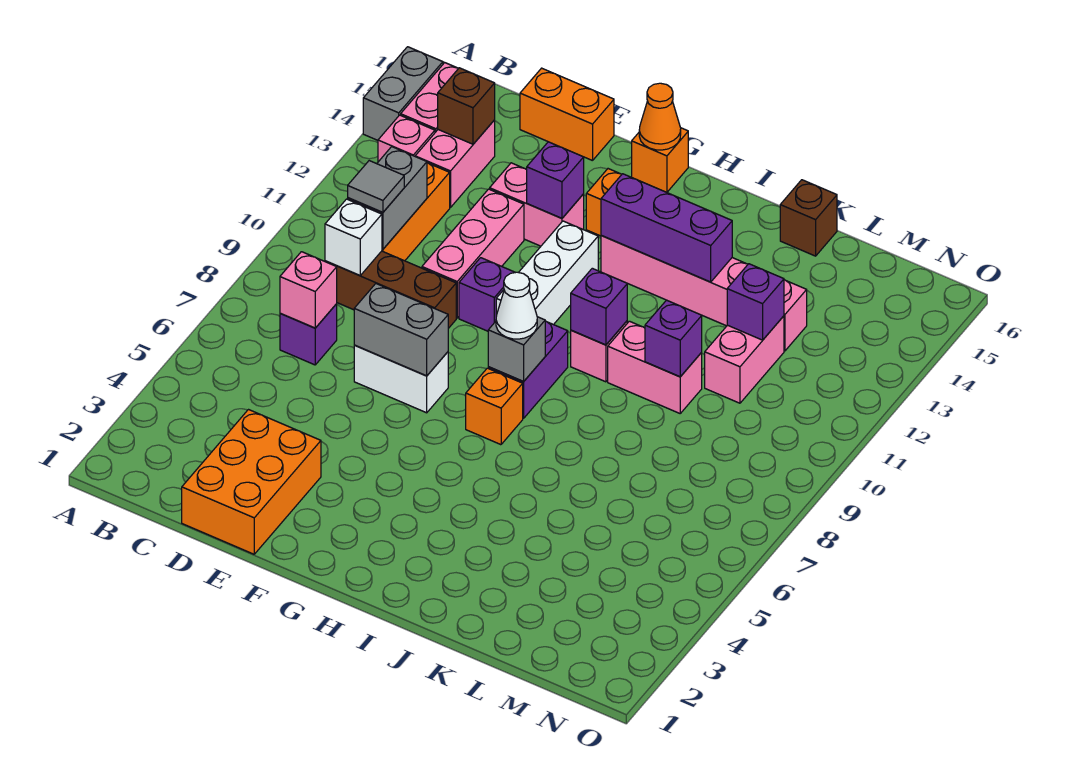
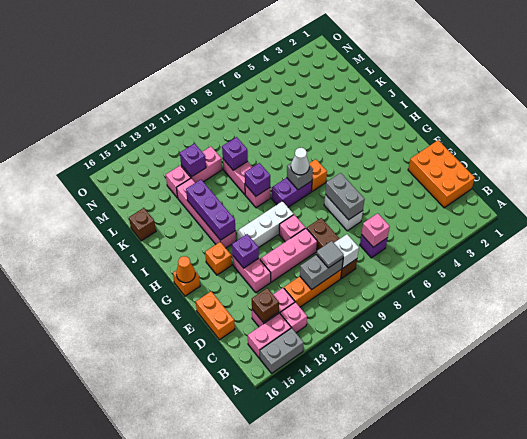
orange brick D1:E3 level 1 -> orange brick C1:E2 level 1
purple brick F10 level 1 -> pink brick F10 level 1

